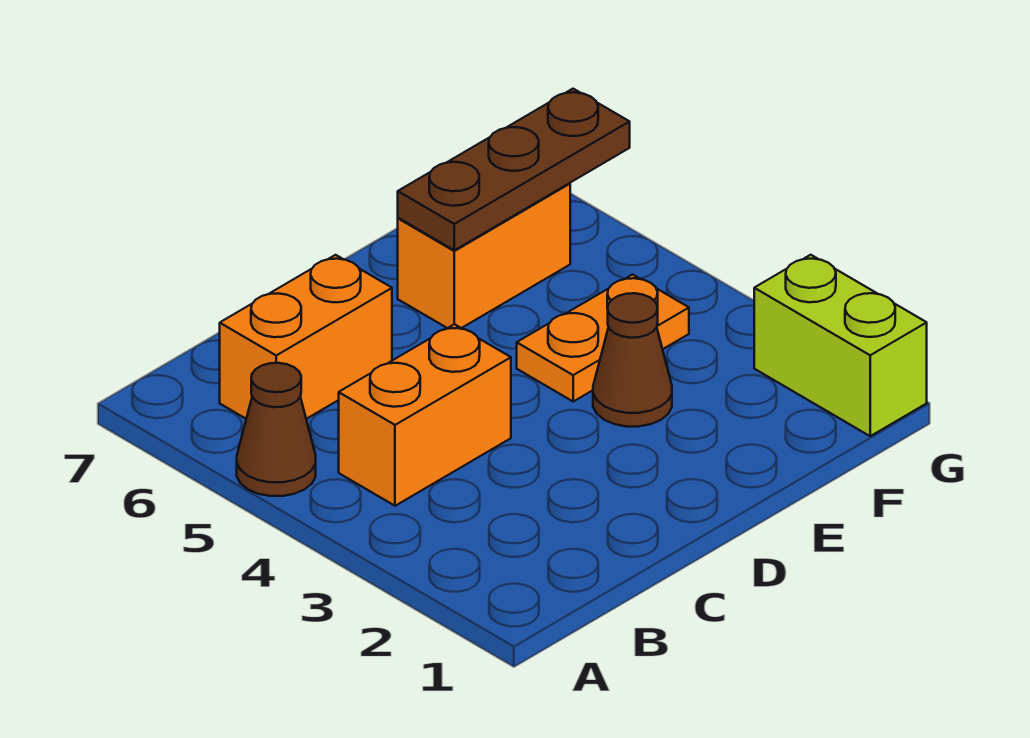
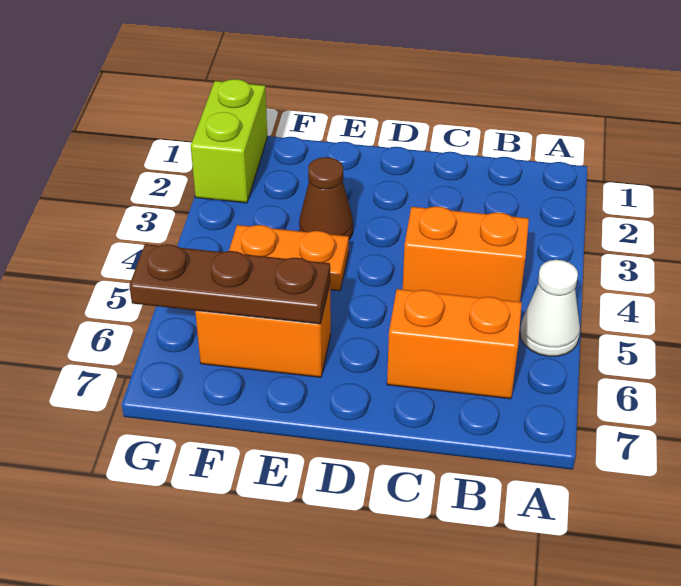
brown cone A5 level 1 -> white cone A5 level 1

